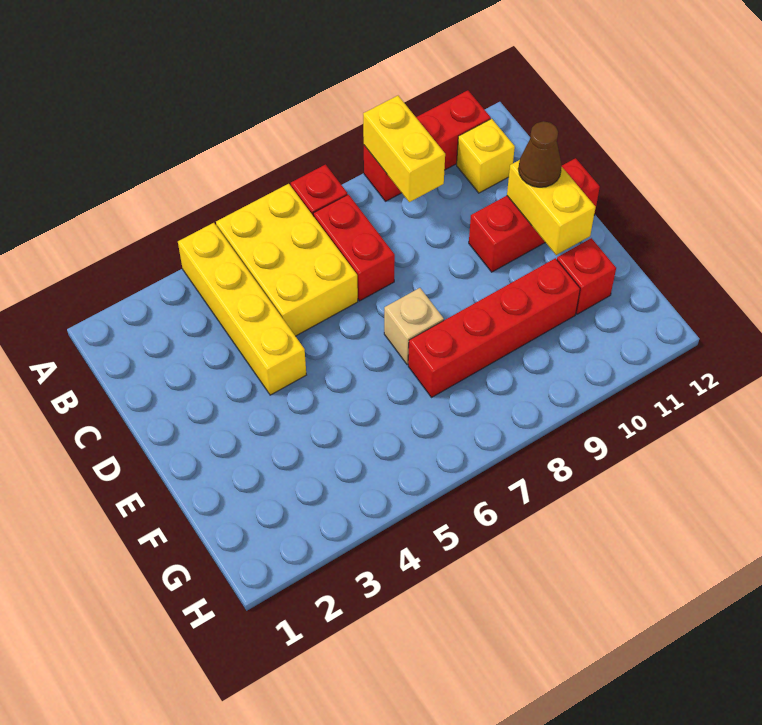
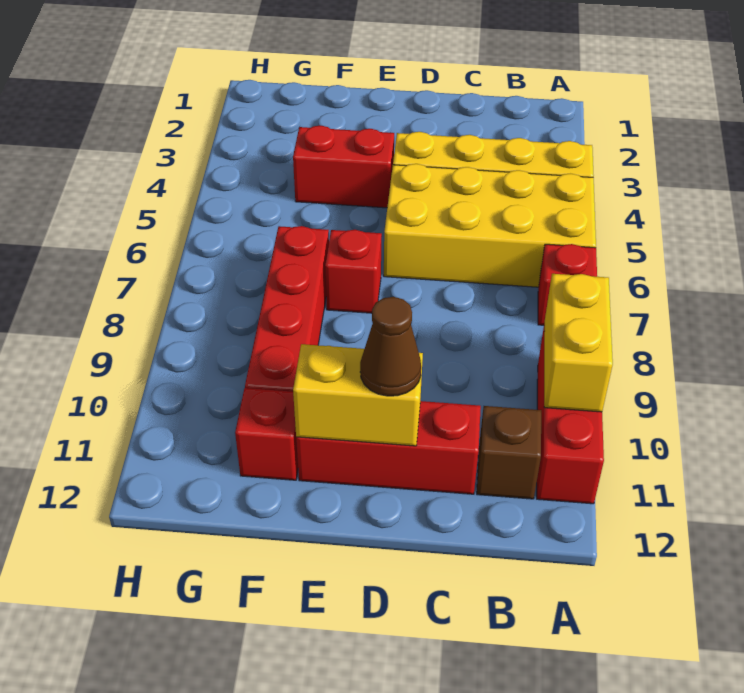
yellow brick A5:C6 level 1 -> yellow brick A5:D6 level 1
yellow brick A9:B9 level 2 -> yellow brick A9:A10 level 2
red brick B7:C7 level 1 -> red brick E4:F4 level 1
yellow brick B11 level 1 -> brown brick B11 level 1
red brick D10:D12 level 1 -> red brick C11:E11 level 1
tan brick E7 level 1 -> red brick E7 level 1

